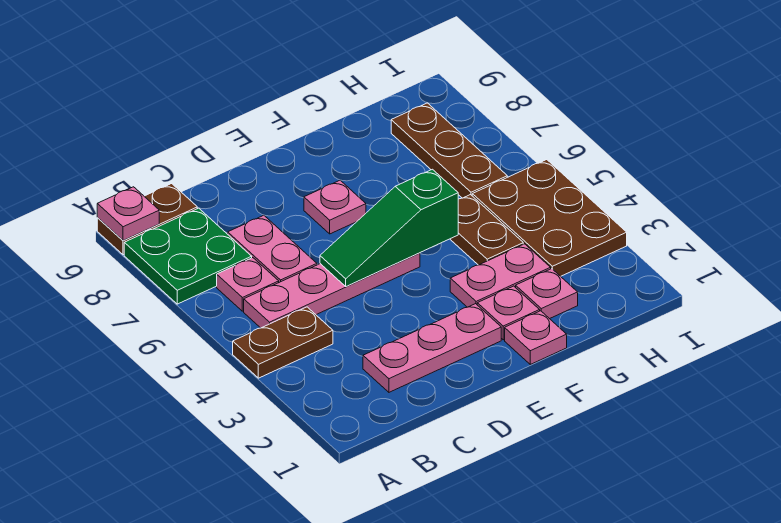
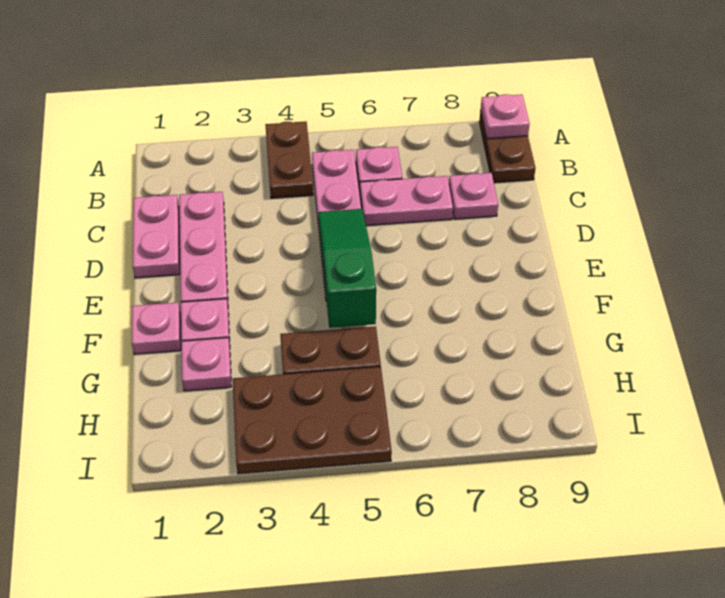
green plate A7:B8 level 1 -> none
pink plate E7 level 1 -> pink plate C8 level 1
pink plate F3:G3 level 1 -> pink plate C1:D1 level 1
brown plate H6:H8 level 1 -> none

